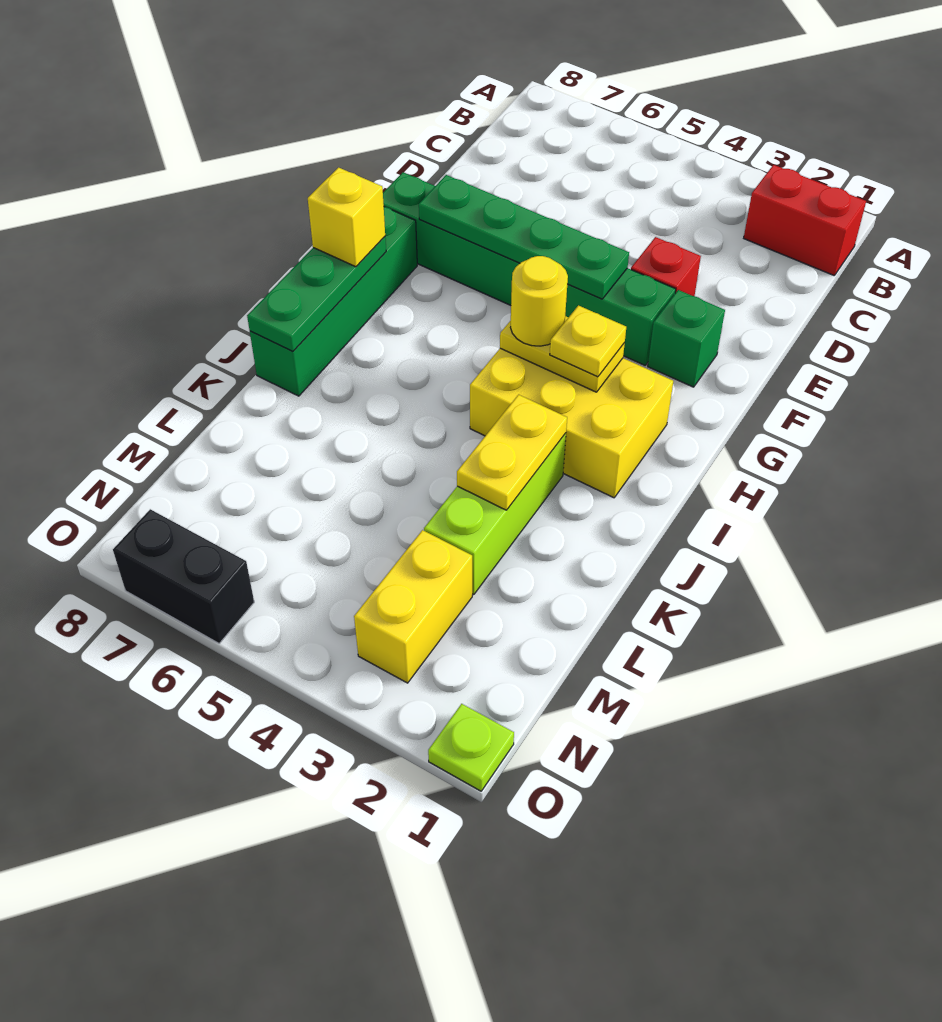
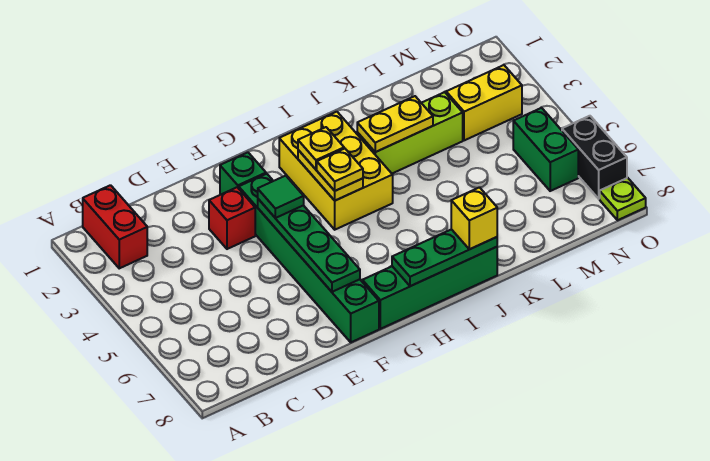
none -> green tile F4 level 3
yellow round brick H4 level 3 -> yellow plate H4 level 3
yellow brick H8 level 3 -> yellow brick J8 level 3
none -> green brick N5:N6 level 1
lime plate O1 level 1 -> lime plate O8 level 1

